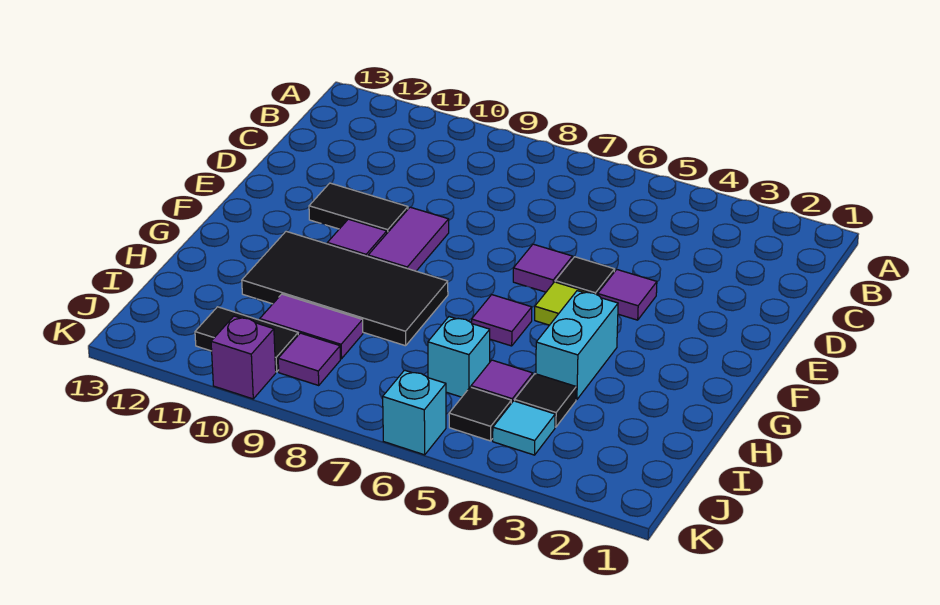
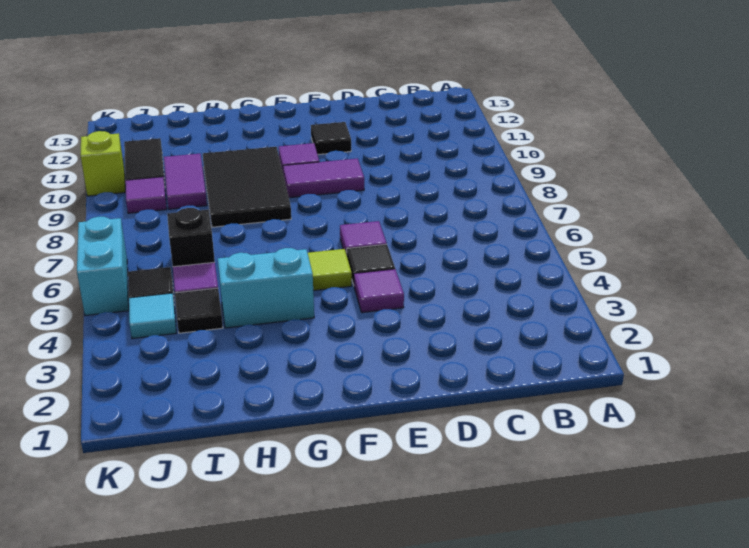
black tile E10:E11 level 1 -> black tile E11 level 1
purple tile G6 level 1 -> none
black tile G8:H11 level 1 -> black tile G8:H10 level 1
cyan brick I6 level 1 -> black brick I6 level 1
cyan brick K6 level 1 -> cyan brick K5:K6 level 1
purple brick K10 level 1 -> lime brick K10 level 1

